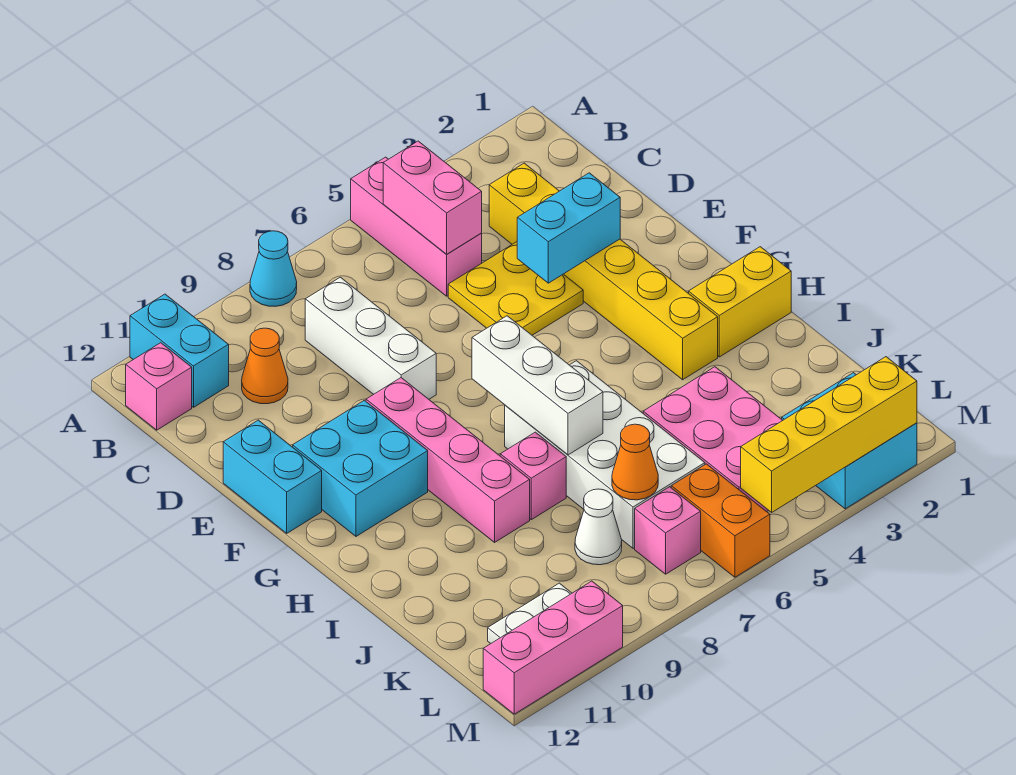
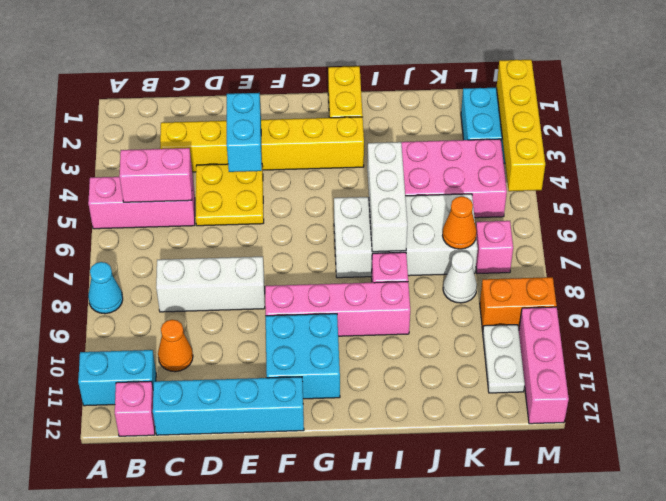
cyan brick E12:F12 level 1 -> cyan brick C12:F12 level 1
white brick G7:I7 level 2 -> white brick I5:I7 level 2
orange brick L6:M6 level 1 -> orange brick L9:M9 level 1

